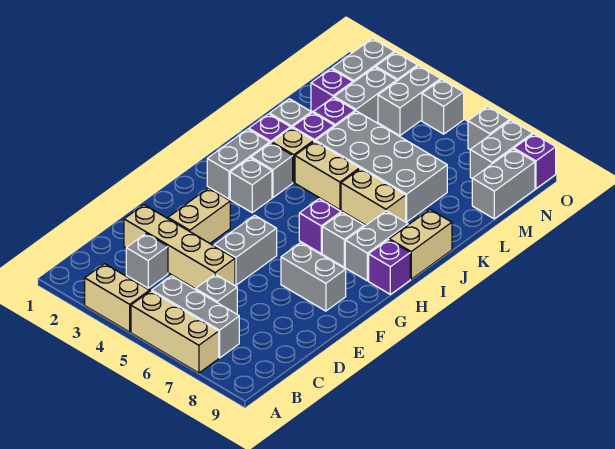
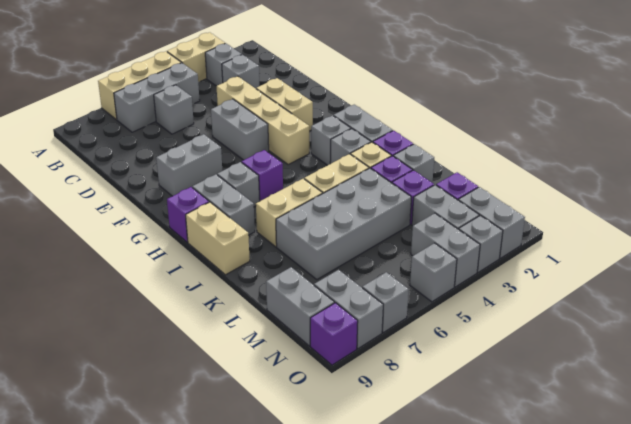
none -> grey brick B3 level 1
tan brick D2:D5 level 1 -> tan brick D4:G4 level 1

